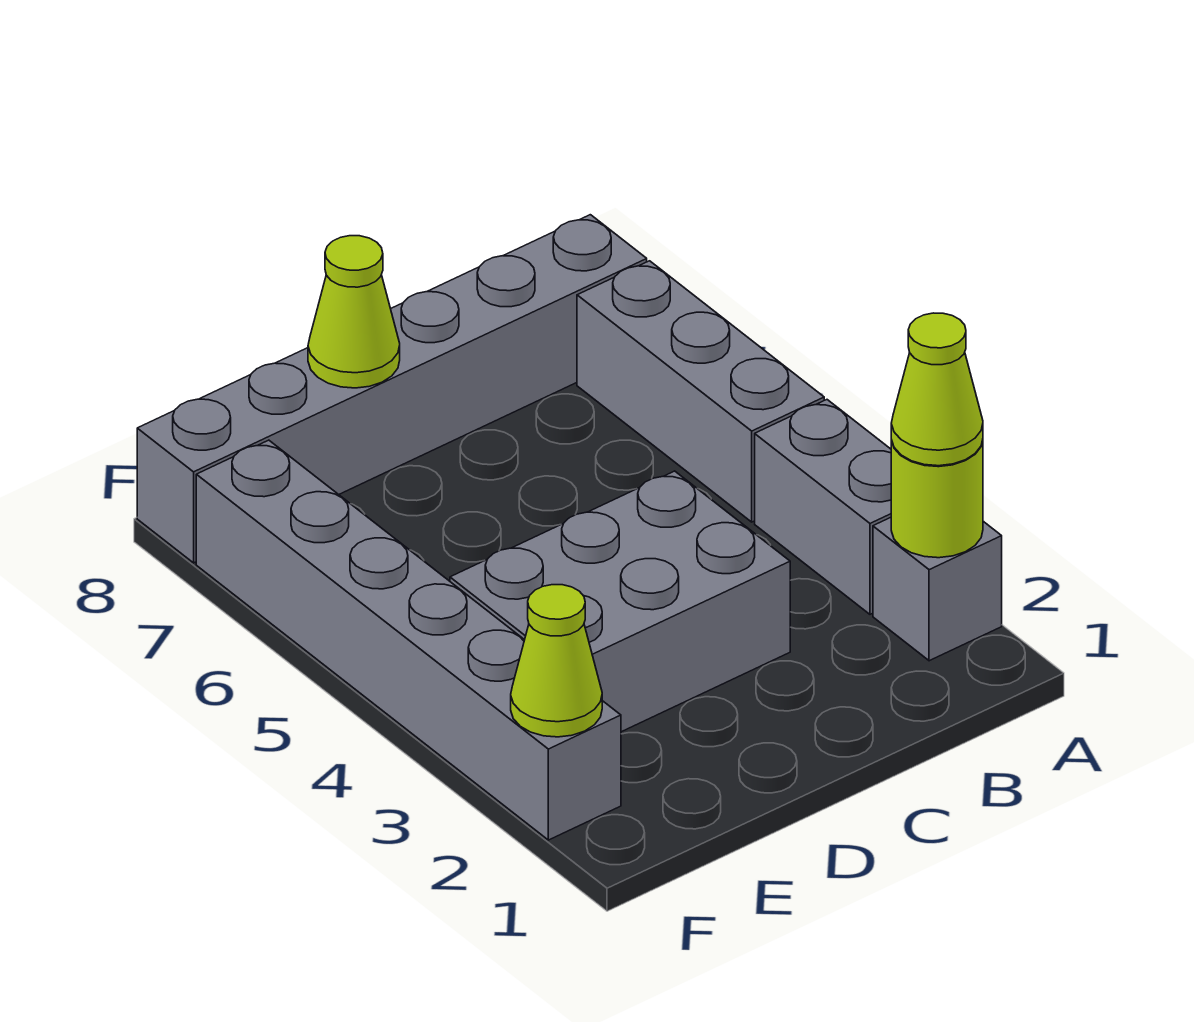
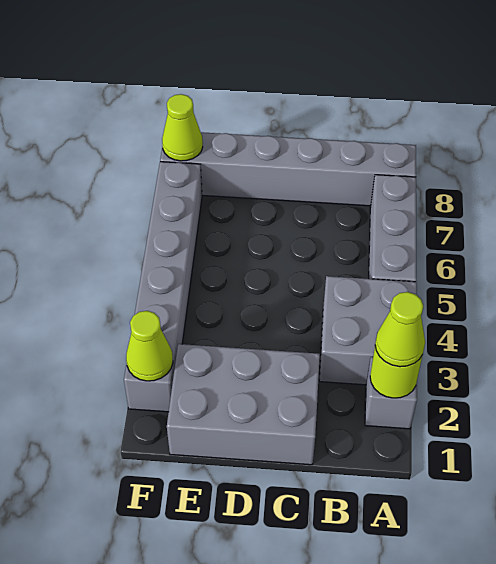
grey brick A3:A4 level 1 -> grey brick A3:B4 level 1
grey brick C3:E4 level 1 -> grey brick C1:E2 level 1
lime cone D8 level 2 -> lime cone F8 level 2

